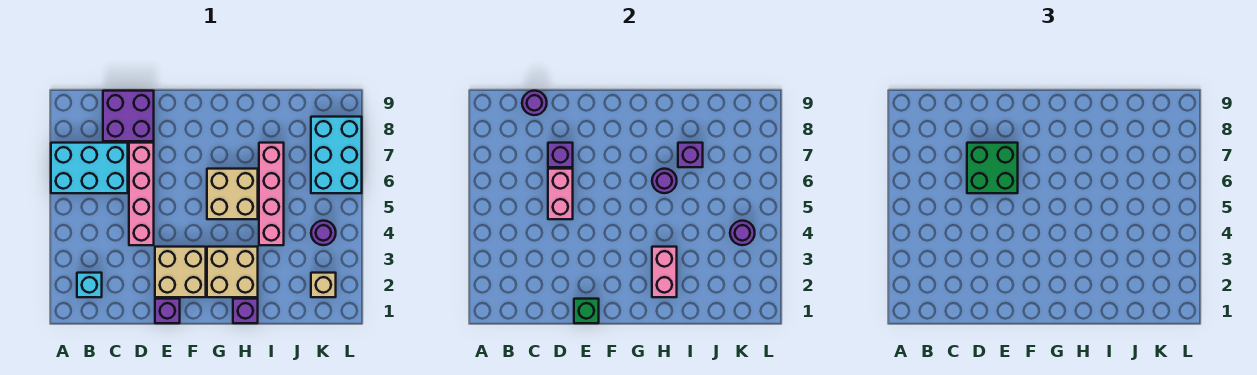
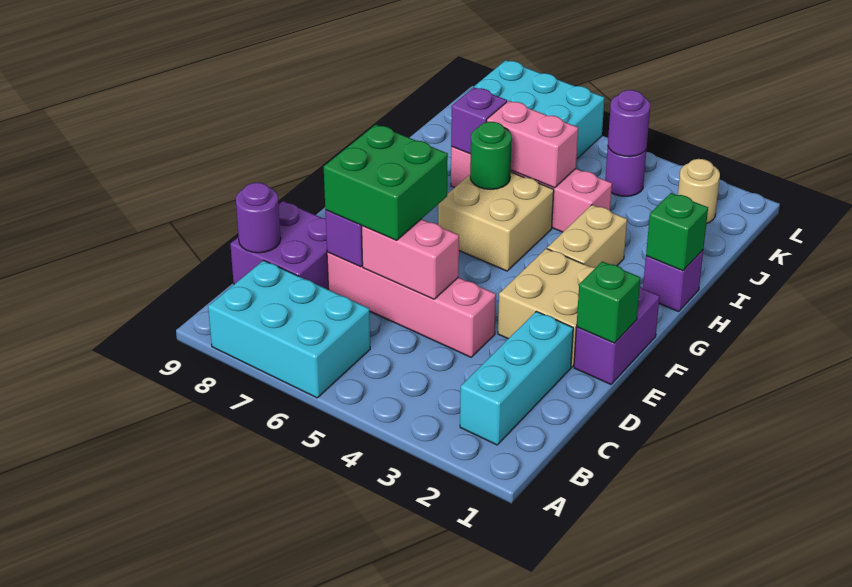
cyan brick A6:C7 level 1 -> cyan brick A6:B8 level 1
cyan brick B2 level 1 -> cyan brick B2:D2 level 1
purple brick E1 level 1 -> purple brick E1:F1 level 1
tan brick G2:H3 level 1 -> tan brick G3:H3 level 1
none -> green brick H1 level 2
pink brick H2:H3 level 2 -> pink brick I5:I6 level 2
purple round brick H6 level 2 -> green round brick H6 level 2
tan brick K2 level 1 -> tan round brick K2 level 1

